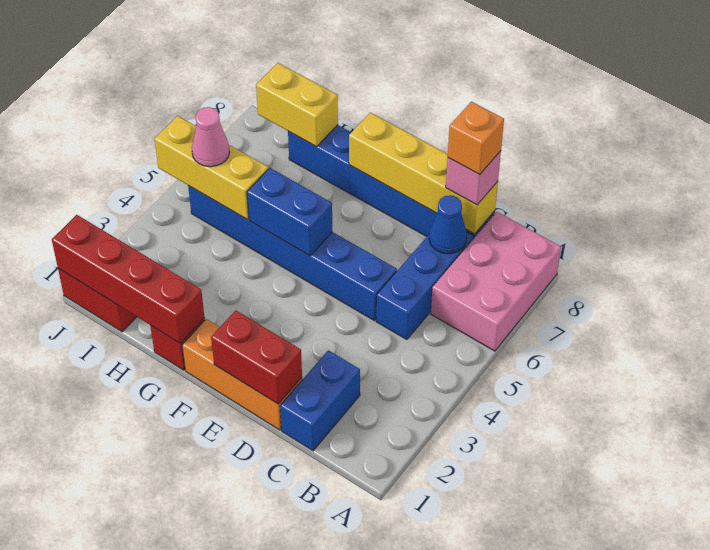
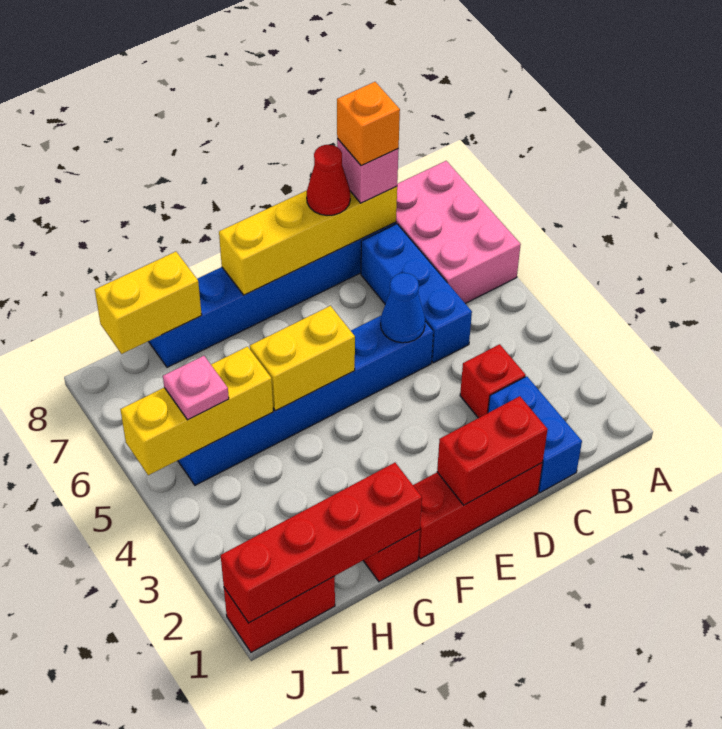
none -> red brick C3 level 1
blue cone C7 level 2 -> blue cone D5 level 2
orange brick D1:F1 level 1 -> red brick D1:F1 level 1
none -> red cone D8 level 3
blue brick F5:G5 level 2 -> yellow brick F5:G5 level 2
pink cone I5 level 3 -> pink plate I5 level 3

